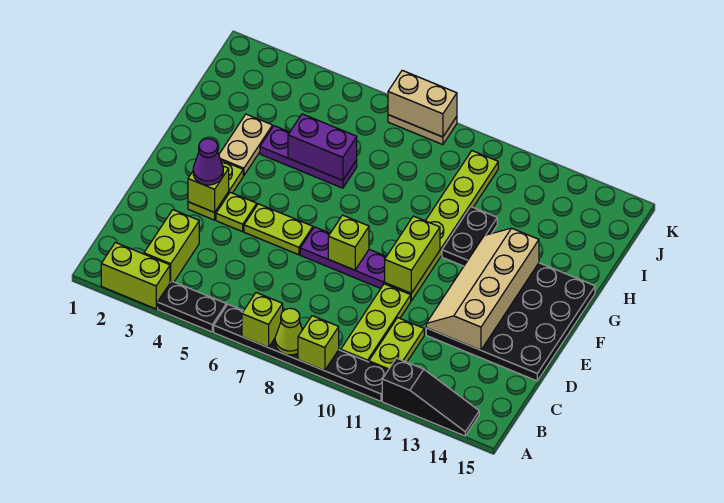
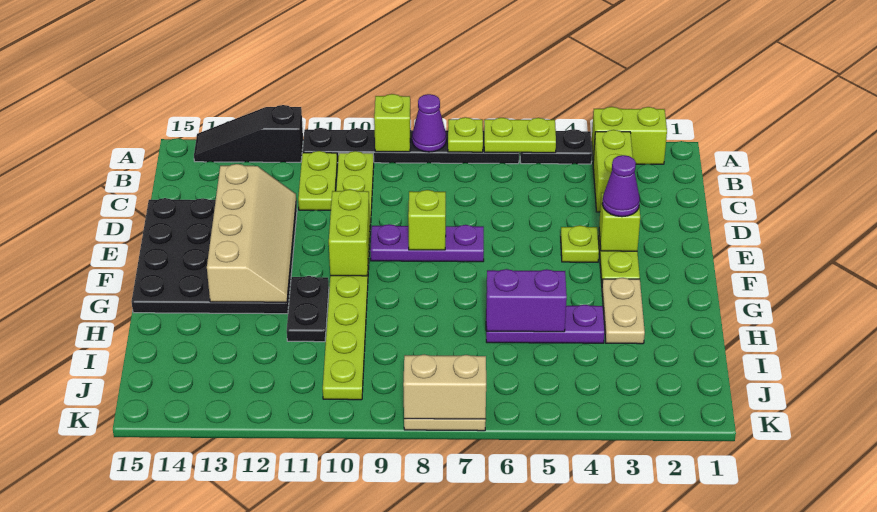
lime brick A7 level 2 -> lime plate A7 level 2
lime cone A8 level 2 -> purple cone A8 level 2
lime plate E5:E6 level 1 -> lime plate A5:A6 level 2

